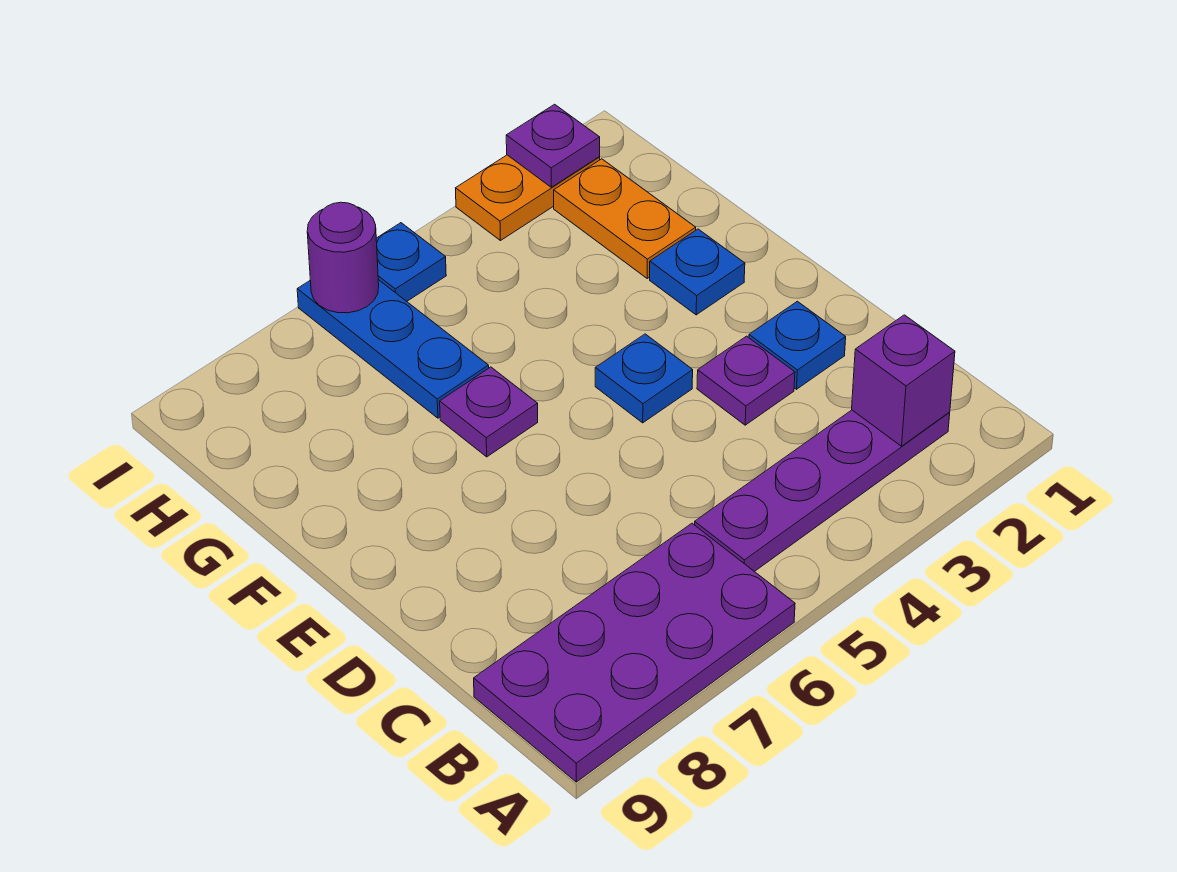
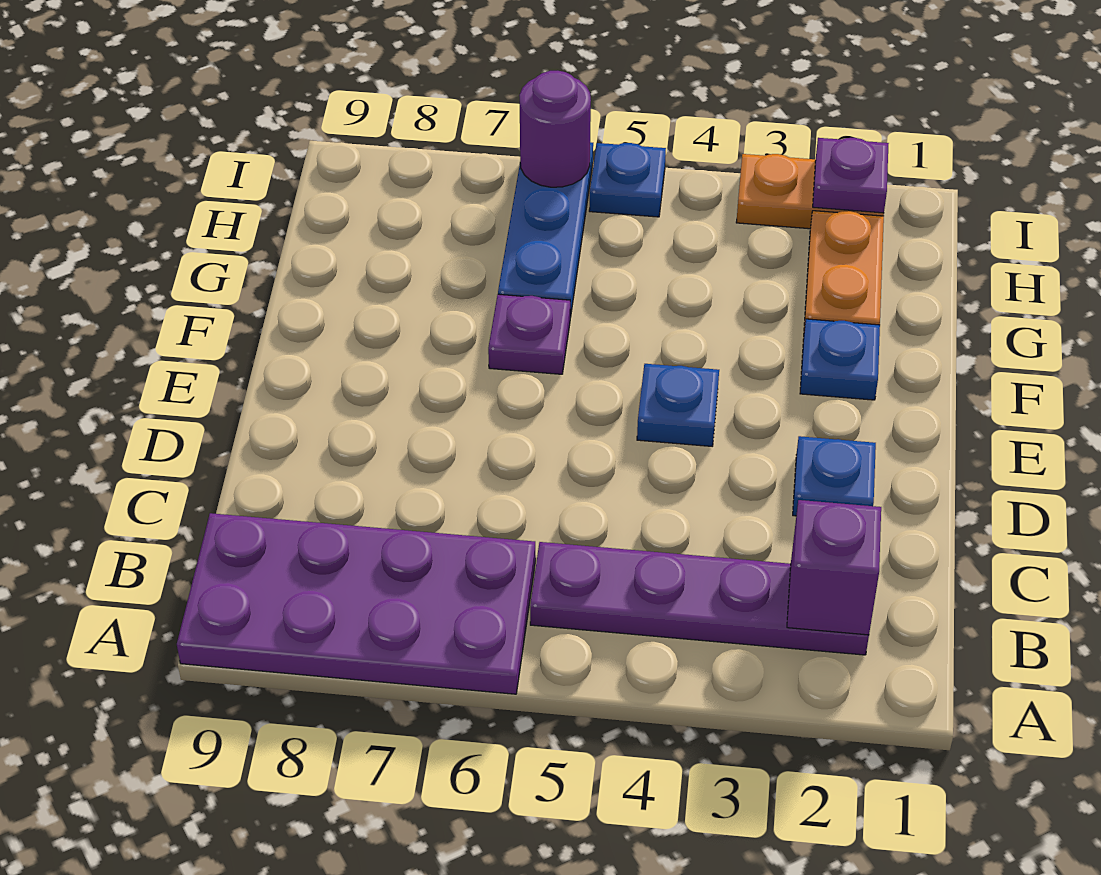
purple plate D3 level 1 -> none

